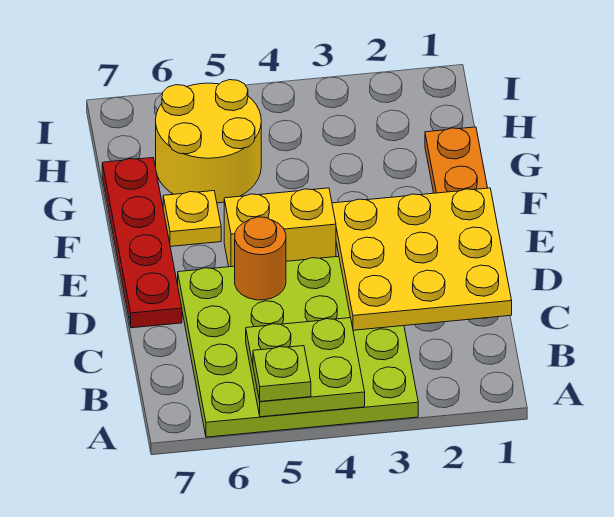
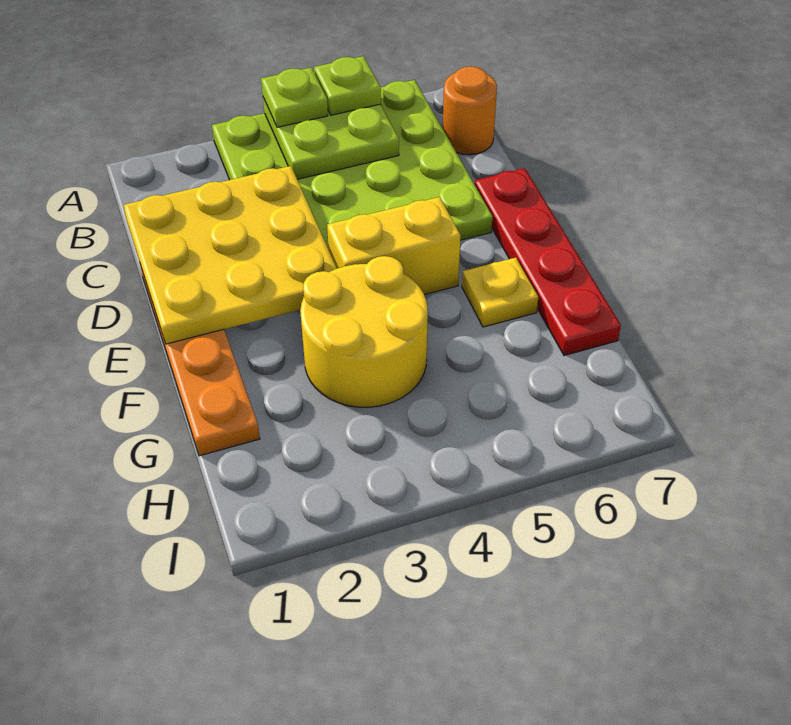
none -> lime plate A4 level 3
orange round brick D5 level 2 -> orange round brick B7 level 1
yellow round brick G5:H6 level 1 -> yellow round brick F3:G4 level 1

